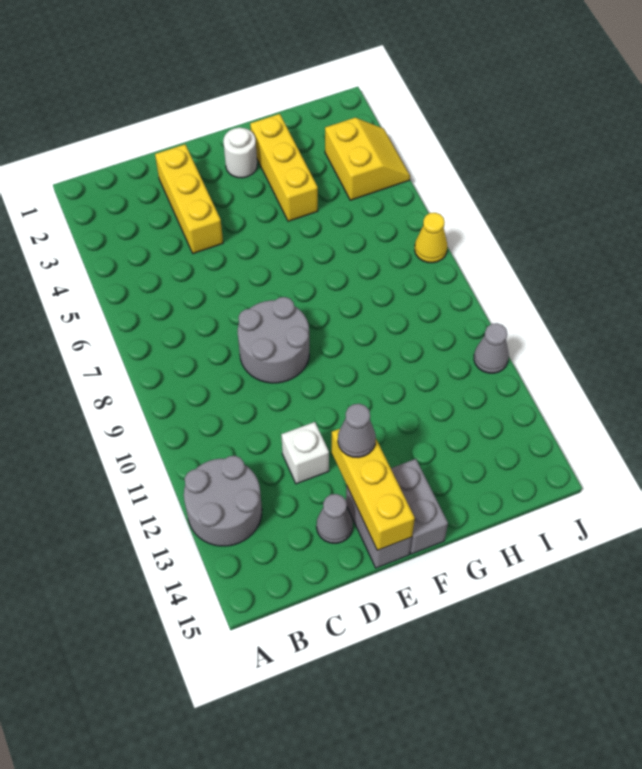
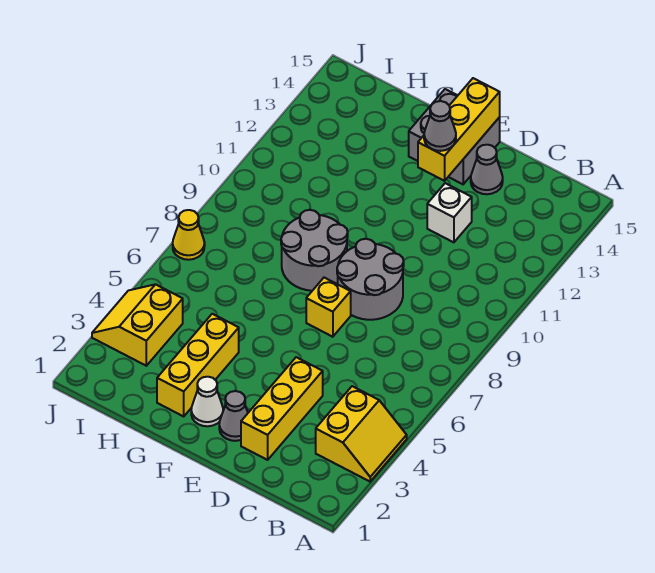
none -> yellow slope A3:B4 level 1 top B
grey round brick A12:B13 level 1 -> grey round brick F8:G9 level 1
none -> yellow brick E7 level 1
white round brick F2 level 1 -> white cone F2 level 1
grey cone J11 level 1 -> grey cone E2 level 1

